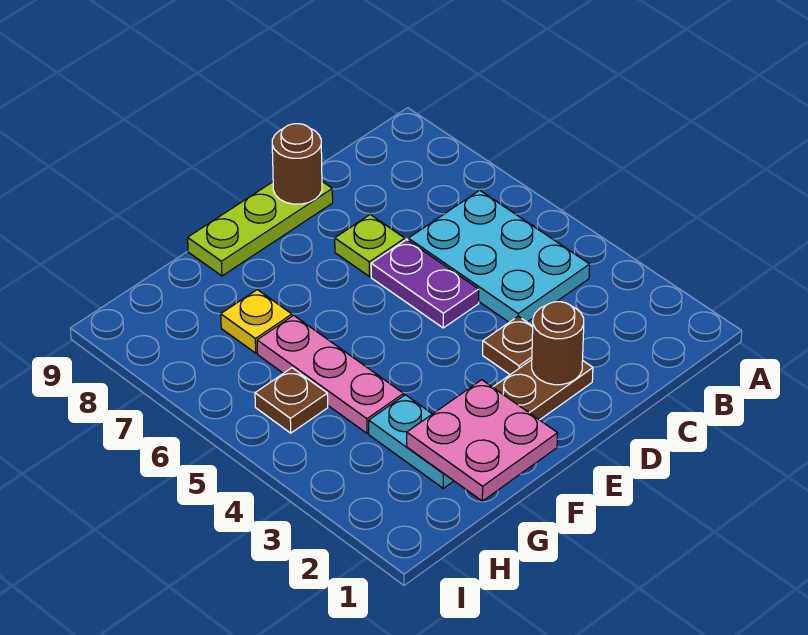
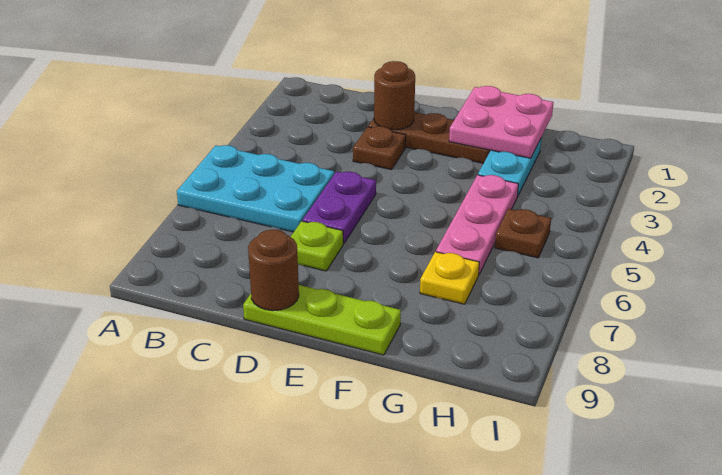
cyan plate B4:C6 level 1 -> cyan plate A5:C6 level 1

